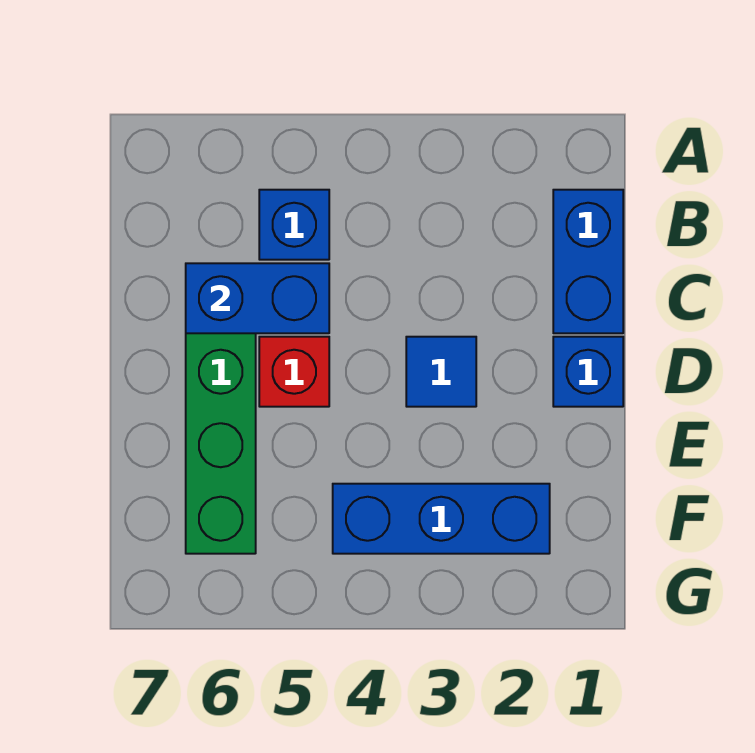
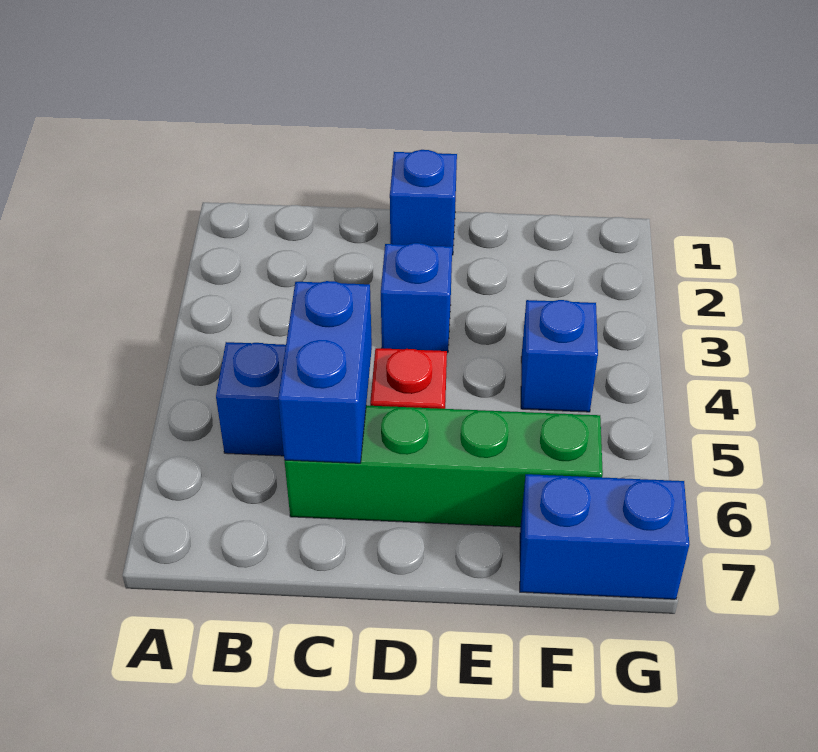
blue brick B1:C1 level 1 -> blue brick F7:G7 level 1
blue tile D3 level 1 -> blue brick D3 level 1
blue brick F2:F4 level 1 -> blue brick F4 level 1

